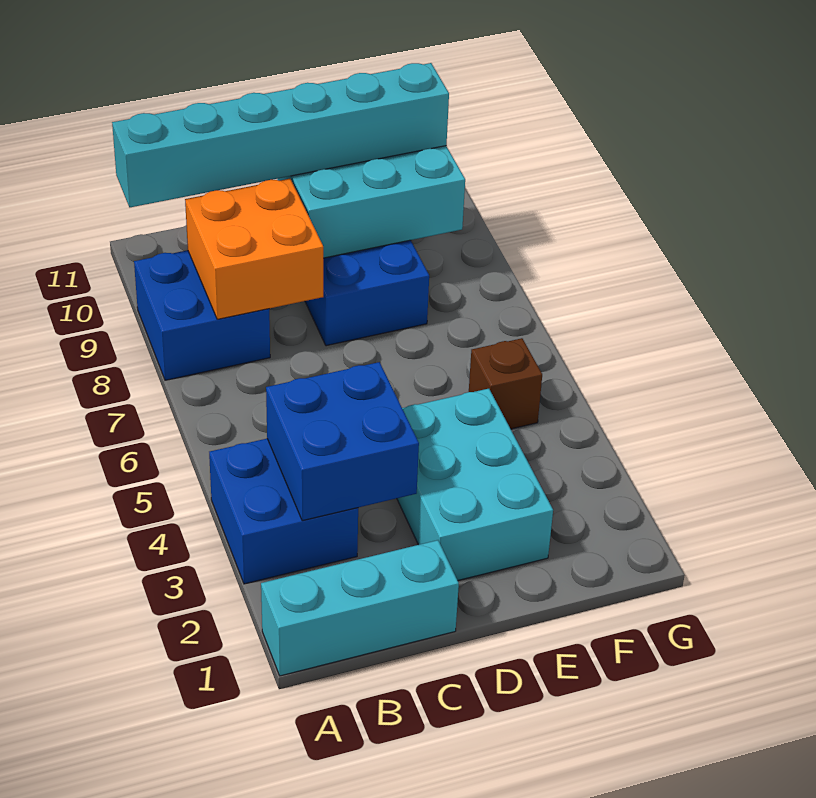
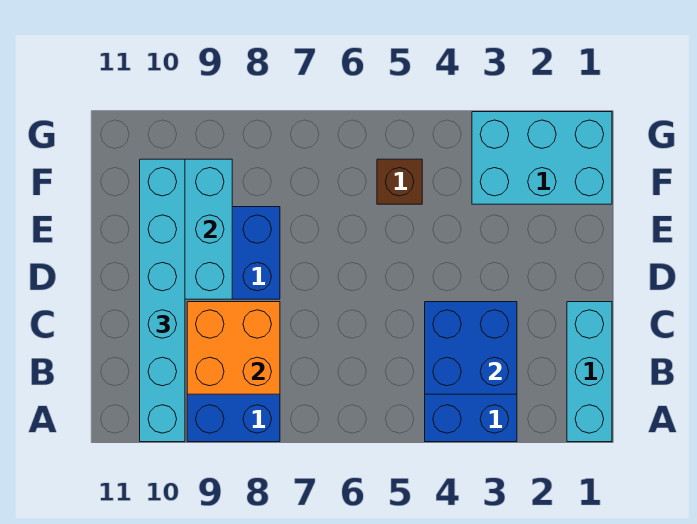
cyan brick D2:E4 level 1 -> cyan brick F1:G3 level 1

